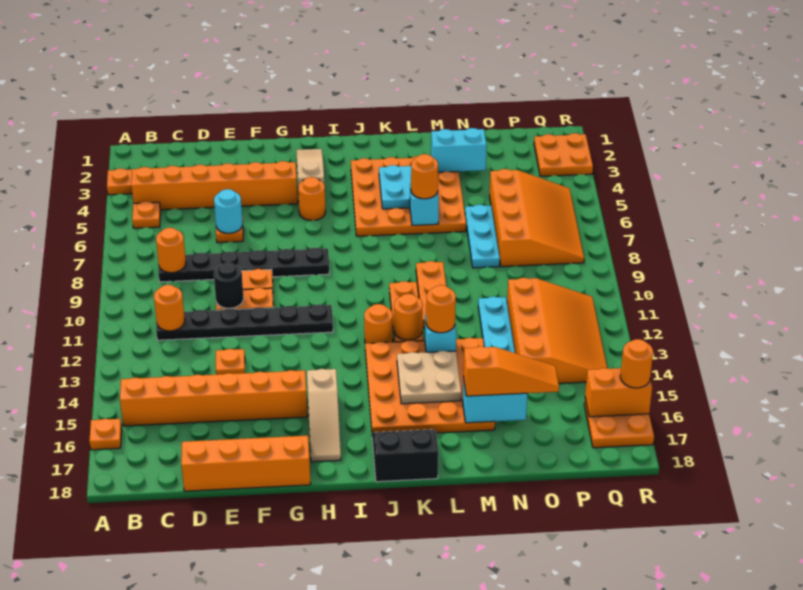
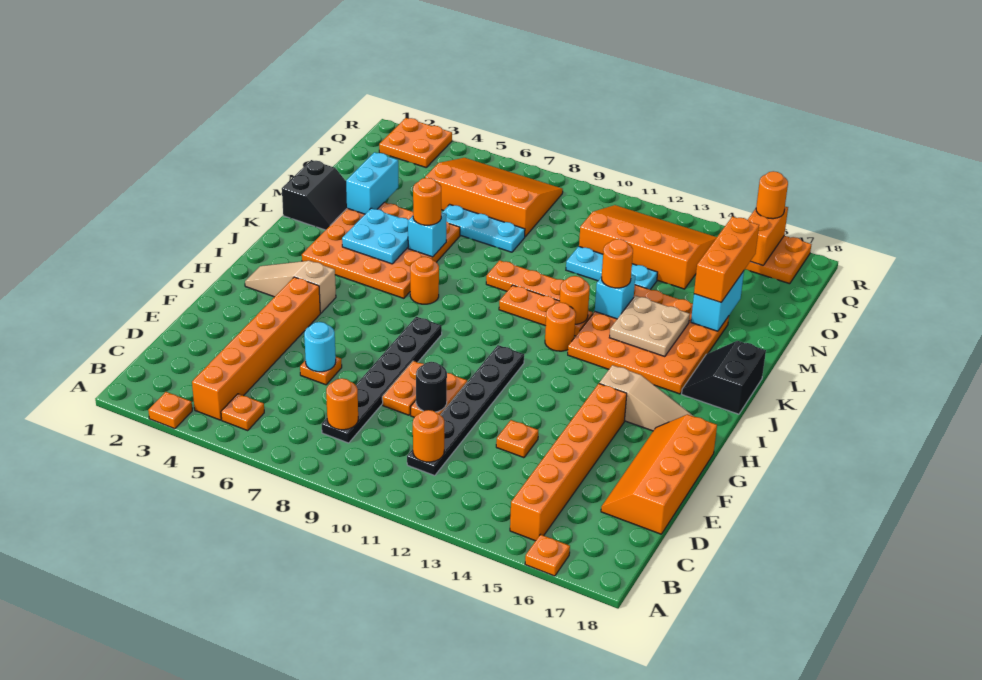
orange round brick H5 level 1 -> orange round brick J7 level 1
none -> black slope L1:M2 level 1 top 1
orange slope M16:O16 level 3 top M -> orange brick M16:O16 level 3

